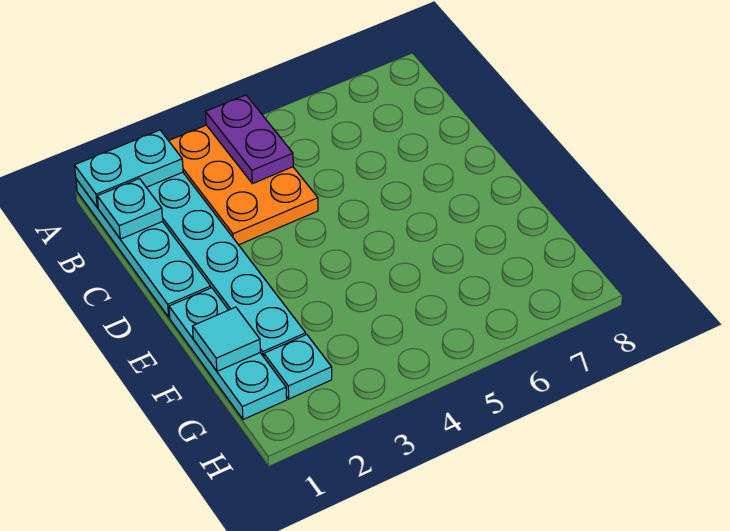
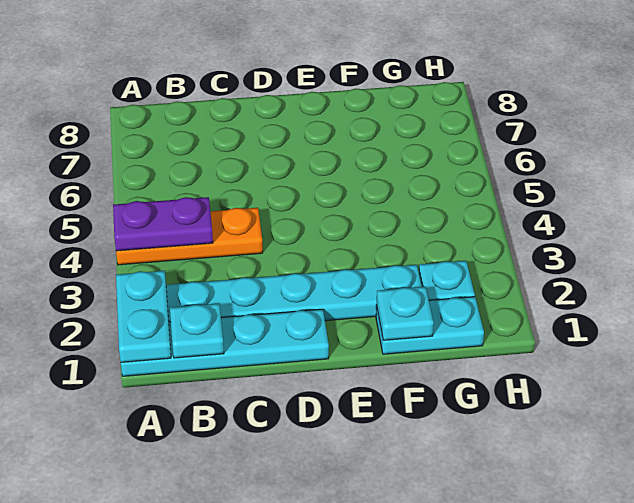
orange plate A3:C4 level 1 -> orange plate A4:C4 level 1
cyan plate E1:G1 level 1 -> cyan plate F1:G1 level 1
cyan tile F1 level 2 -> cyan plate F1 level 2

